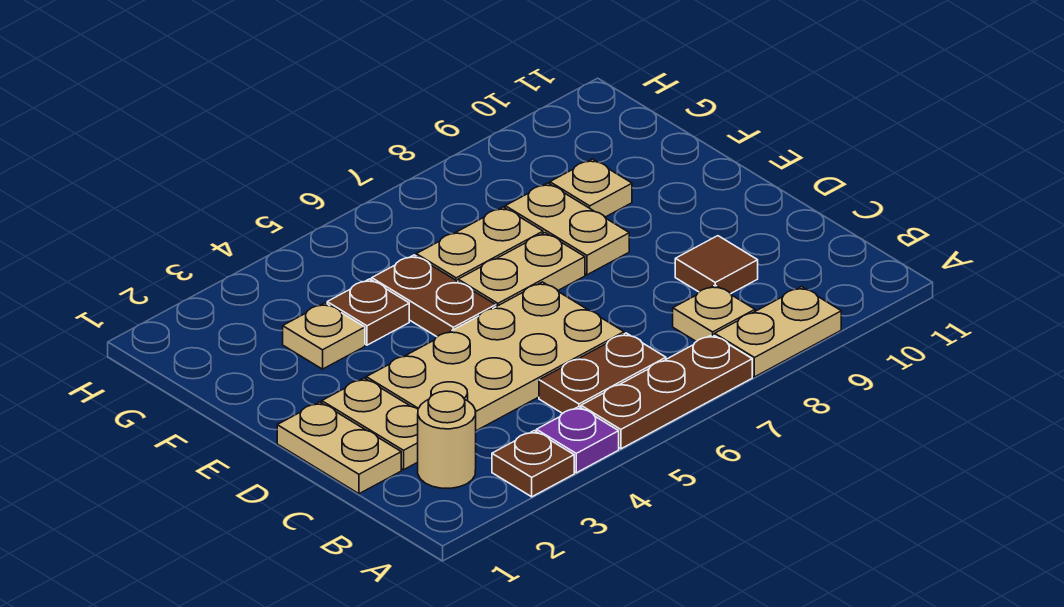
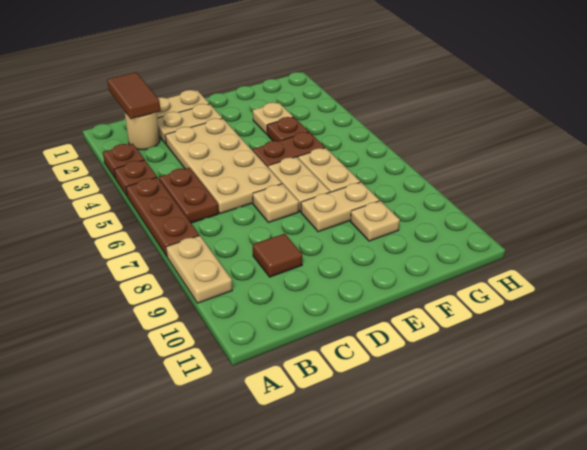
purple plate A4 level 1 -> brown plate A4 level 1
none -> brown tile B1:B2 level 2
tan plate B8 level 1 -> tan plate D7 level 1

